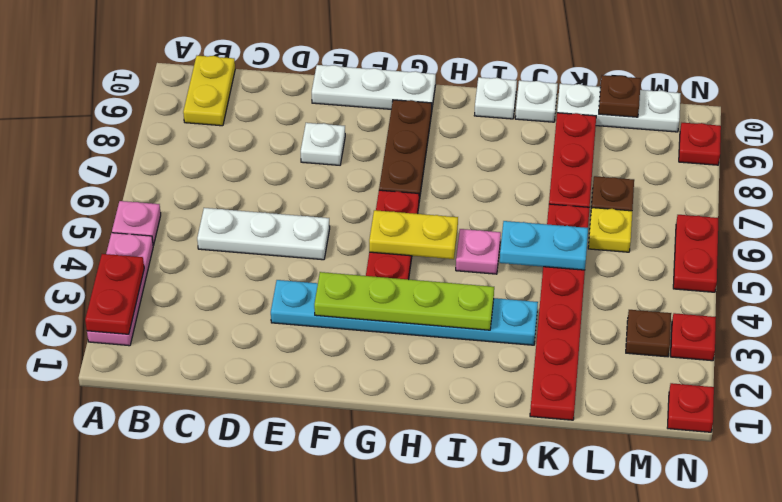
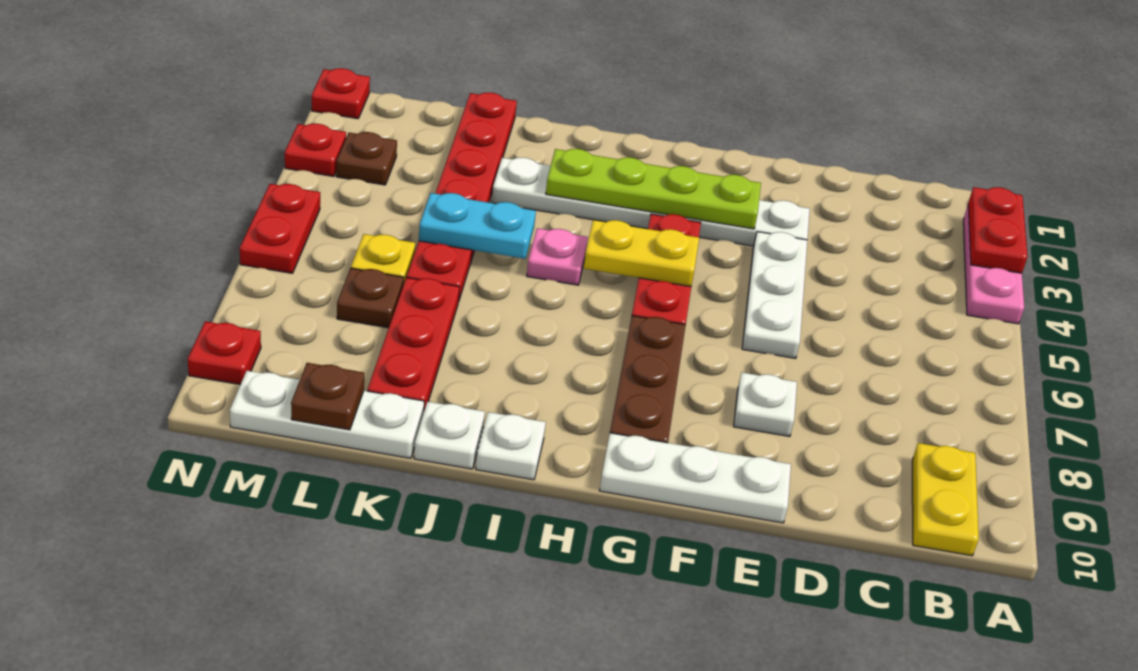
pink plate A5 level 1 -> none
white plate C5:E5 level 1 -> white plate E4:E6 level 1
cyan plate E3:J3 level 1 -> white plate E3:J3 level 1

